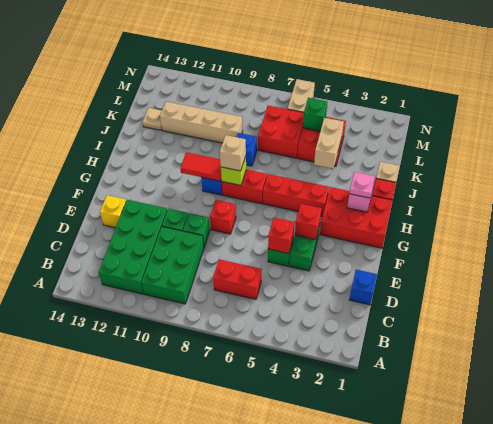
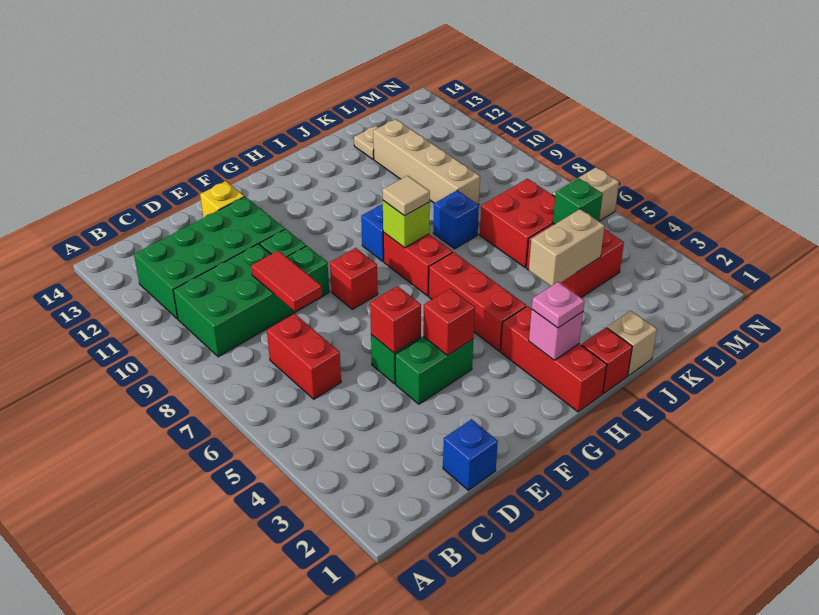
red brick G1:H3 level 1 -> red brick H1:H3 level 1
tan brick H8 level 3 -> tan tile H8 level 3
red tile H9:H10 level 2 -> red tile D8:D9 level 2

